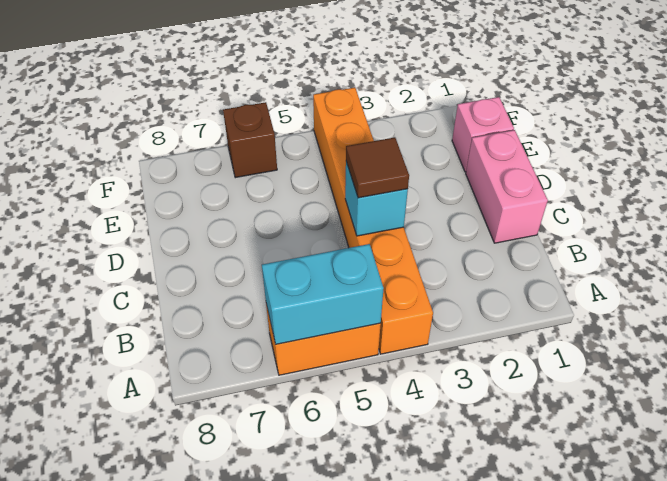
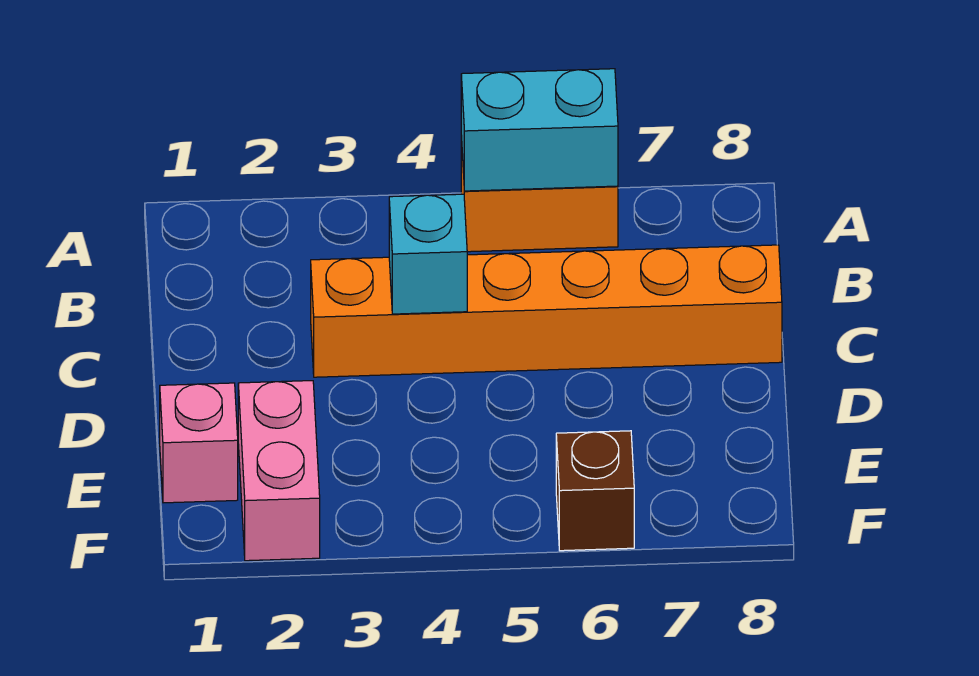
orange brick A4:F4 level 1 -> orange brick C3:C8 level 1
pink brick C1:D1 level 1 -> pink brick E2:F2 level 1
brown tile C4 level 3 -> none

